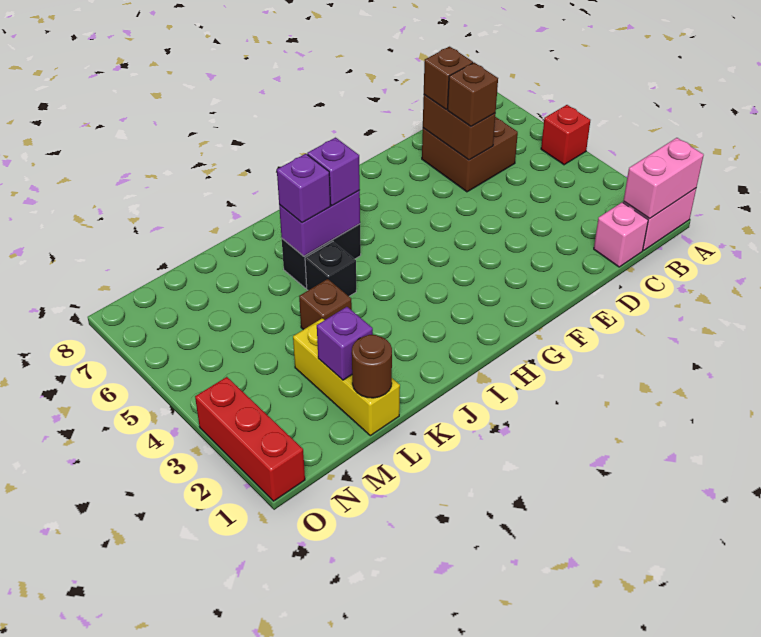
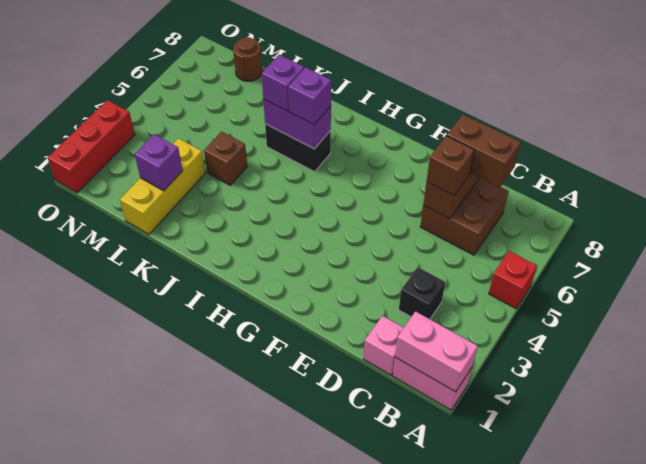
brown brick D7 level 3 -> brown brick C7:D7 level 3
black brick J5 level 1 -> black brick C3 level 1
brown round brick L1 level 2 -> brown round brick M8 level 1

